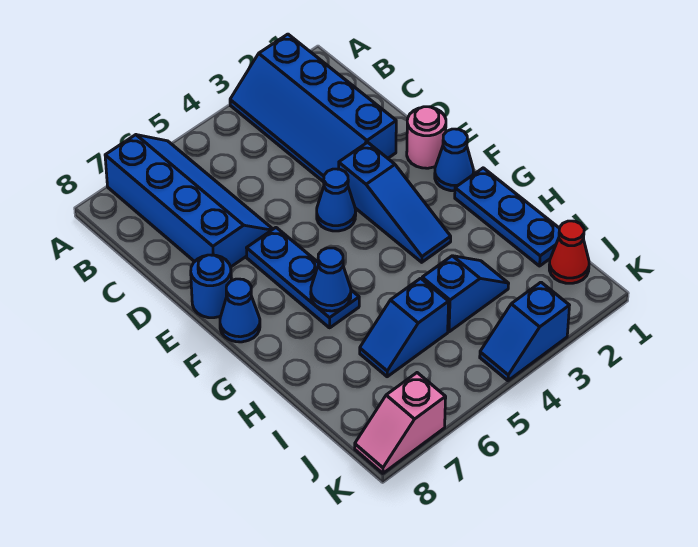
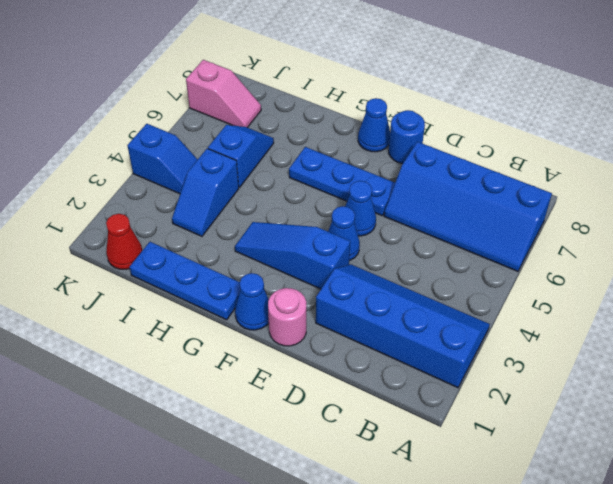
blue cone G6 level 2 -> blue cone E5 level 1
blue slope K3:K4 level 1 top 3 -> blue slope J4:K4 level 1 top K
pink slope K7:K8 level 1 top 7 -> pink slope J7:K7 level 1 top K

